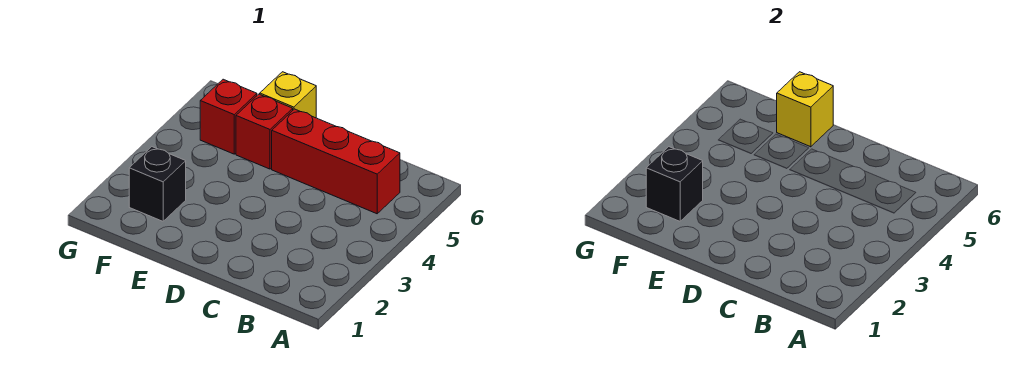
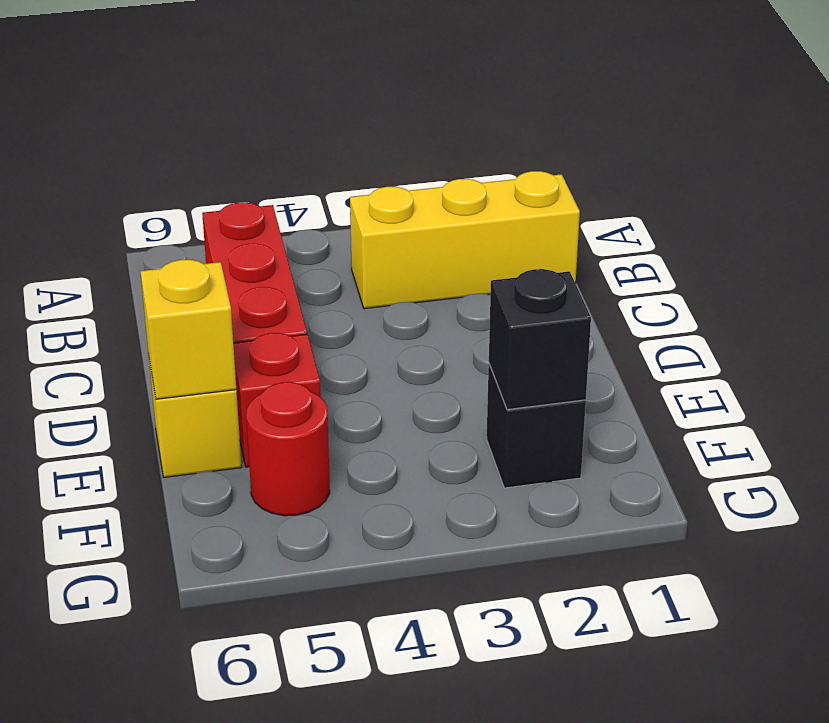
none -> yellow brick B1:B3 level 1
red brick F5 level 1 -> red round brick F5 level 1

